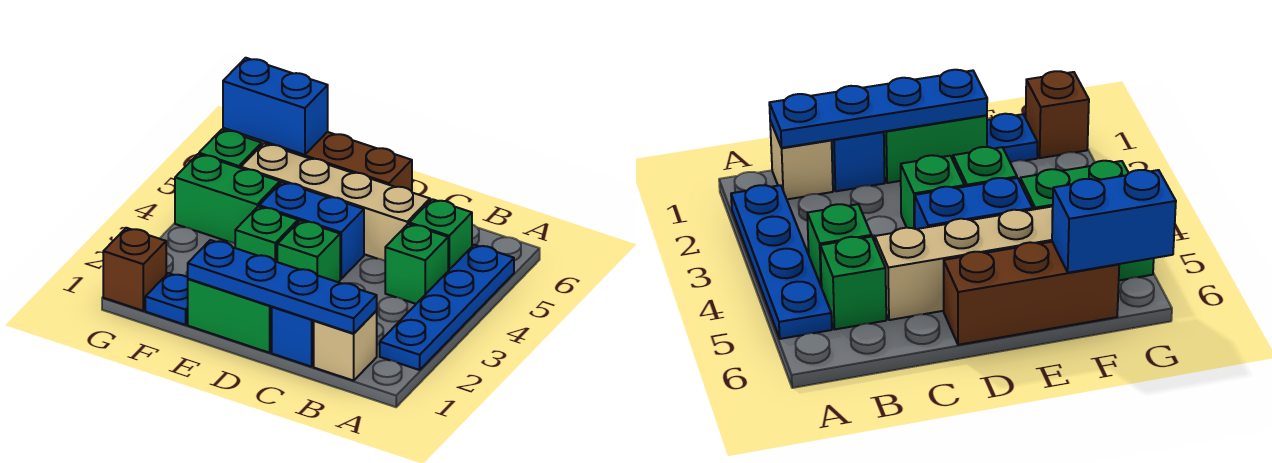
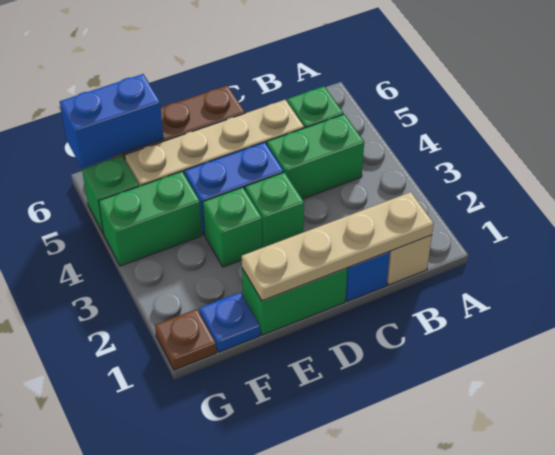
blue plate A2:A5 level 1 -> none
blue plate B1:E1 level 2 -> tan plate B1:E1 level 2
green brick B4 level 1 -> green brick B4:C4 level 1
brown brick G1 level 1 -> brown plate G1 level 1

